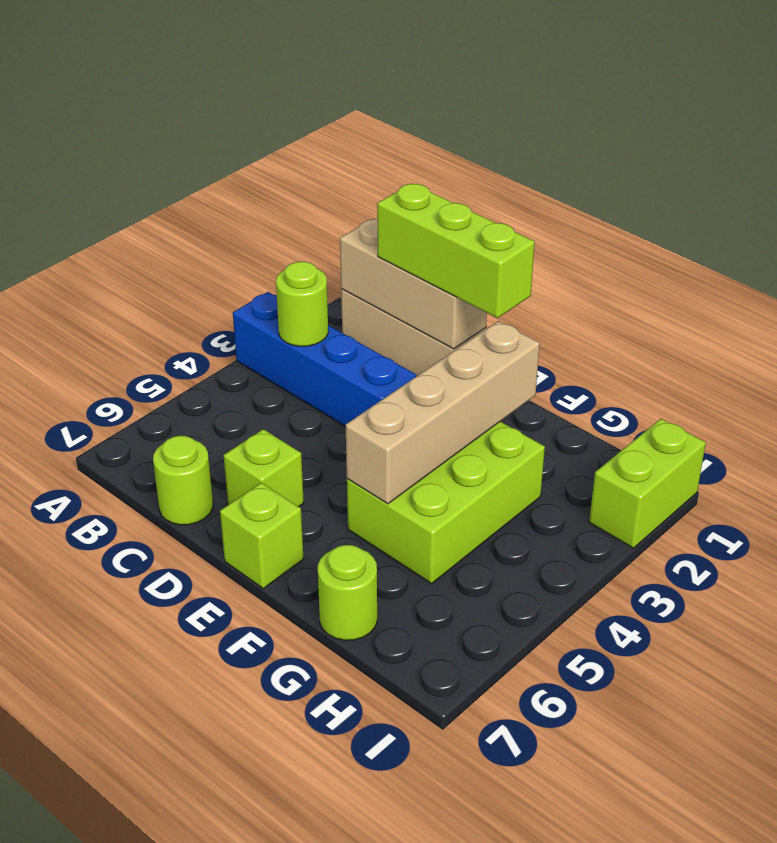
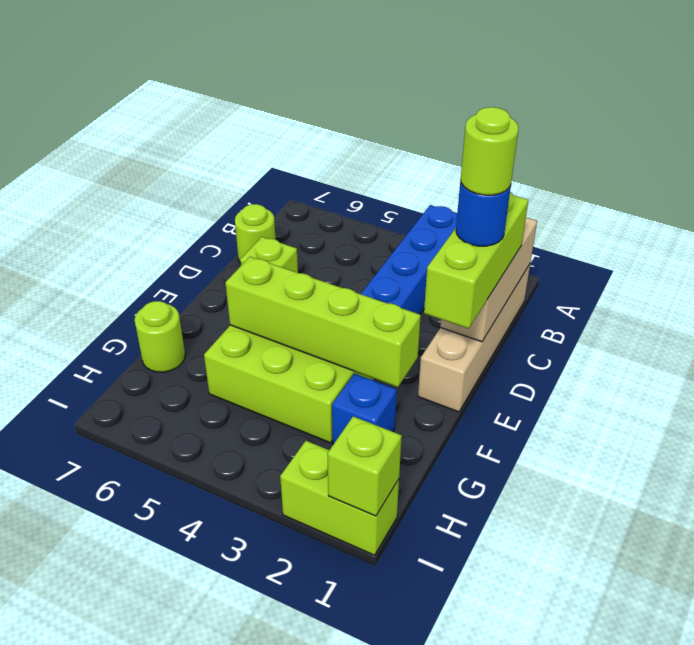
lime round brick B3 level 2 -> lime round brick D1 level 5
none -> blue round brick D1 level 4
lime brick E7 level 1 -> lime brick I1 level 2
tan brick F2:F5 level 2 -> lime brick F2:F5 level 2
none -> blue brick G2 level 1

